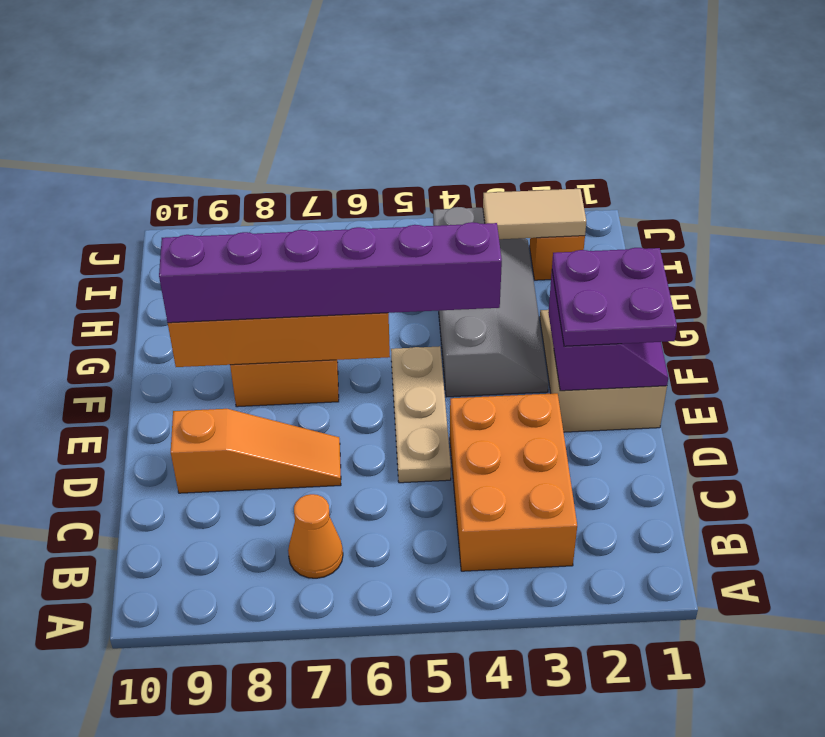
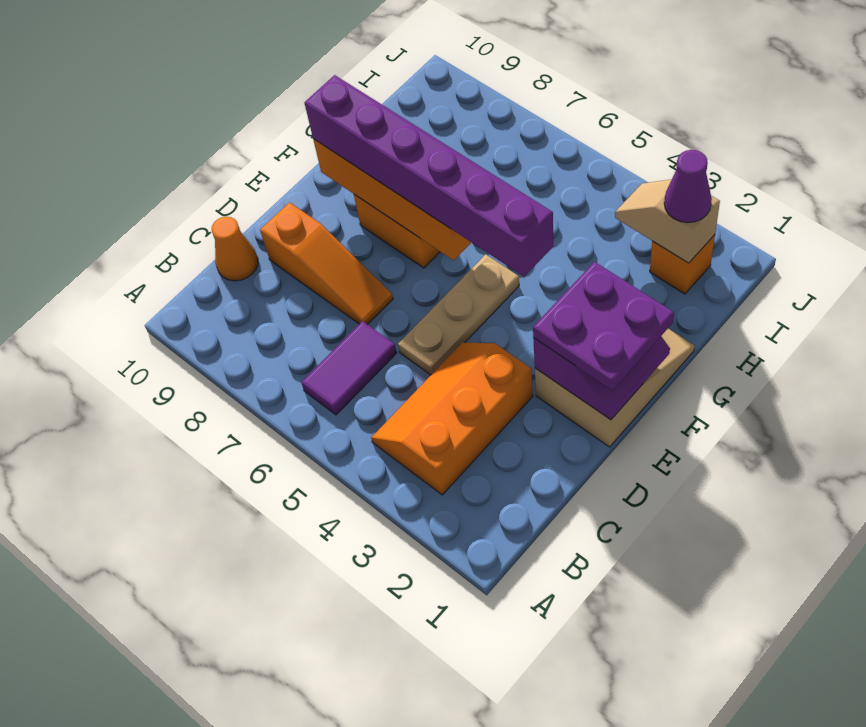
orange brick B3:D4 level 1 -> orange slope B3:D4 level 1 top 3
none -> purple tile B6:C6 level 1
orange cone B7 level 1 -> orange cone C10 level 1
grey slope F3:I4 level 1 top 4 -> none
tan tile I2:I3 level 2 -> tan slope I2:I3 level 2 top 2
none -> purple cone I2 level 3

